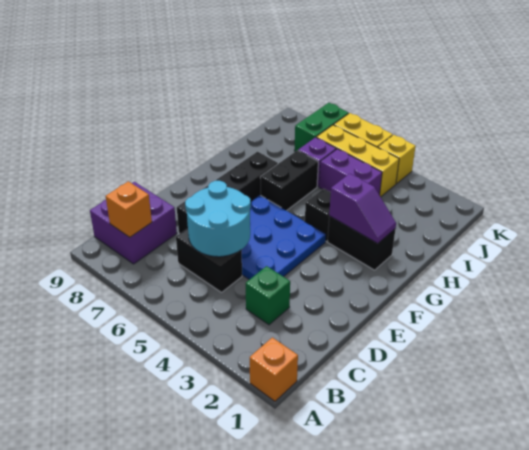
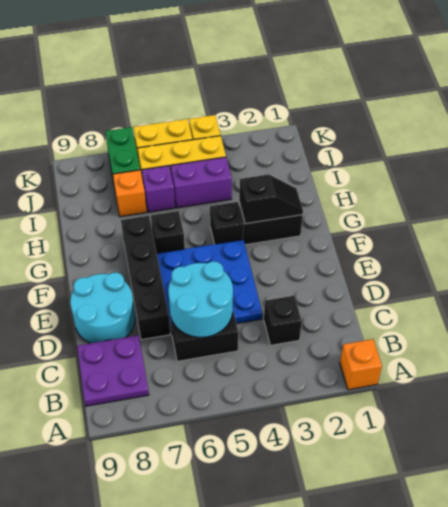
purple brick B8:C9 level 1 -> purple plate B8:C9 level 1
orange brick B8 level 2 -> orange brick I7 level 1
green brick C3 level 1 -> black brick C3 level 1
none -> cyan round brick D8:E9 level 1
purple slope G2:G3 level 2 top 3 -> black slope G2:G3 level 2 top 3
black brick G6:H6 level 1 -> black brick G6 level 1

